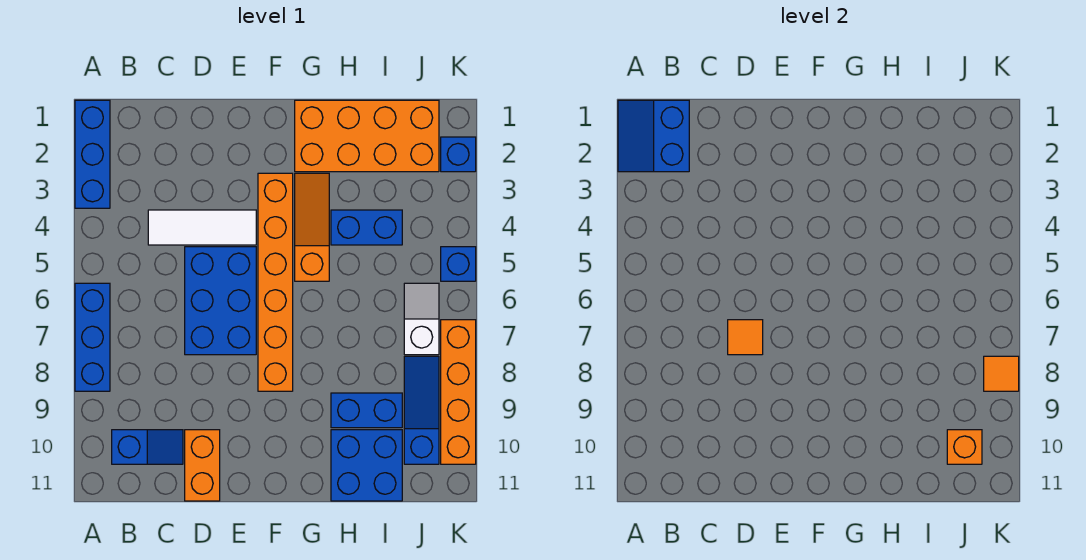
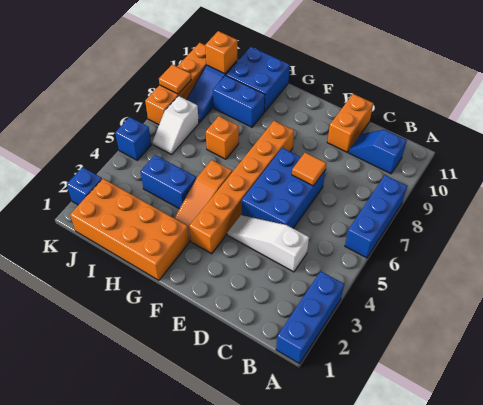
blue slope A1:B2 level 2 top B -> none
white tile C4:E4 level 1 -> white slope C4:E4 level 1 top C
none -> orange brick H7 level 1

